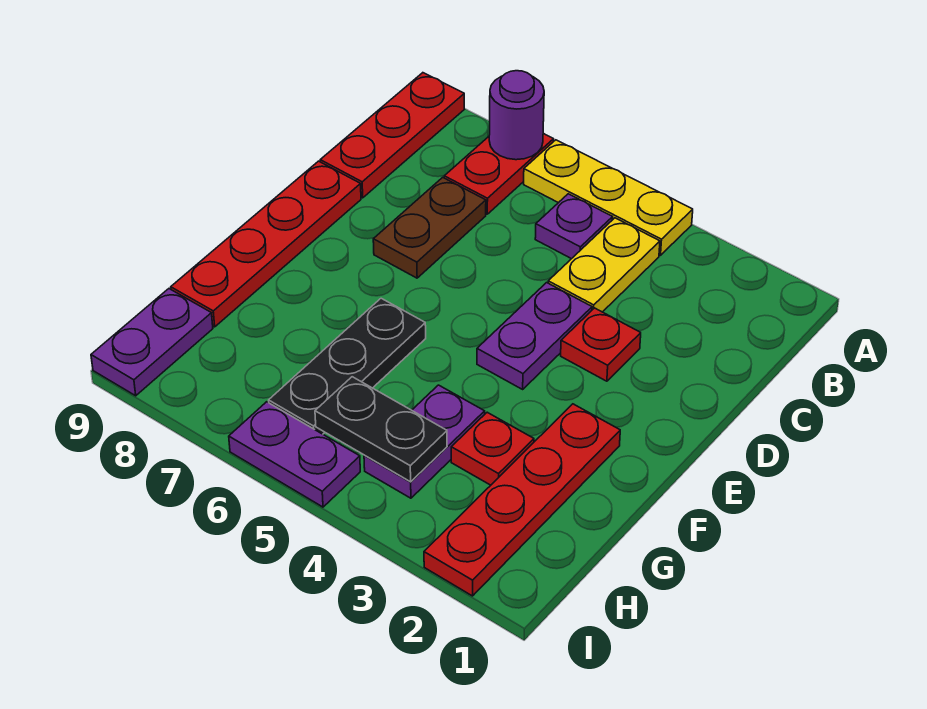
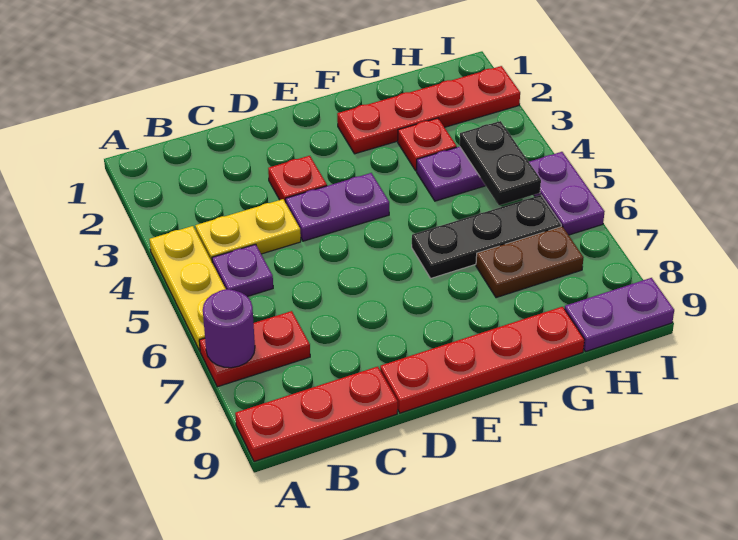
brown plate C7:D7 level 1 -> brown plate G7:H7 level 1

